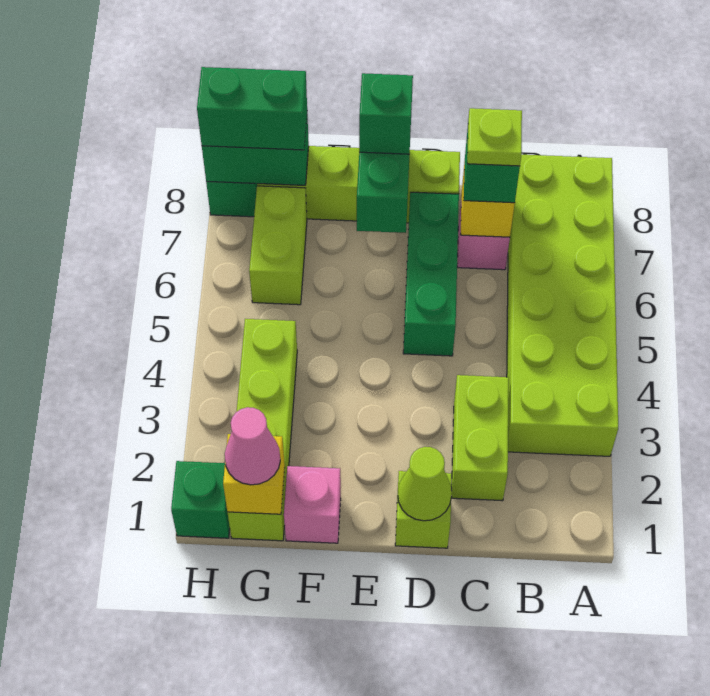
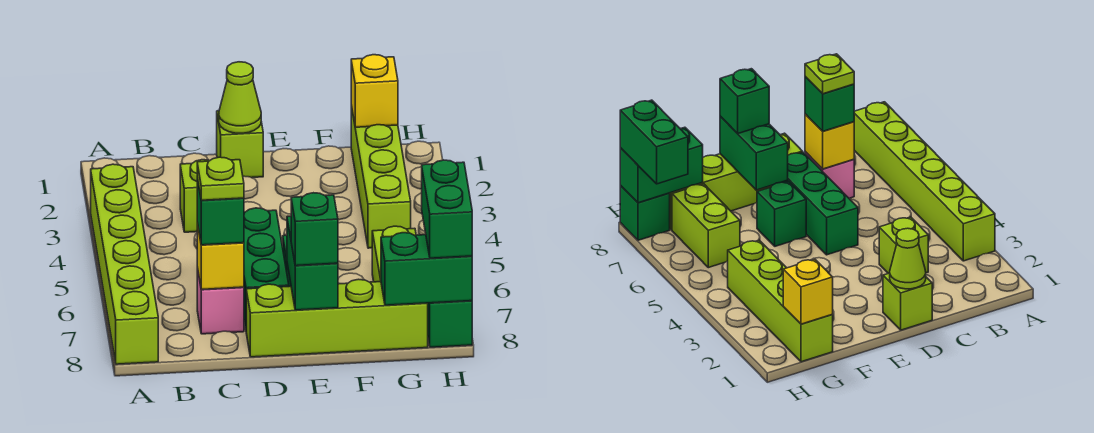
lime brick A3:B8 level 1 -> lime brick A3:A8 level 1
lime brick C2:C3 level 1 -> lime brick C3 level 1
pink brick F1 level 1 -> none
pink cone G1 level 3 -> none
green brick G8:H8 level 3 -> green brick H7:H8 level 3
green brick H1 level 1 -> green brick E6 level 1

